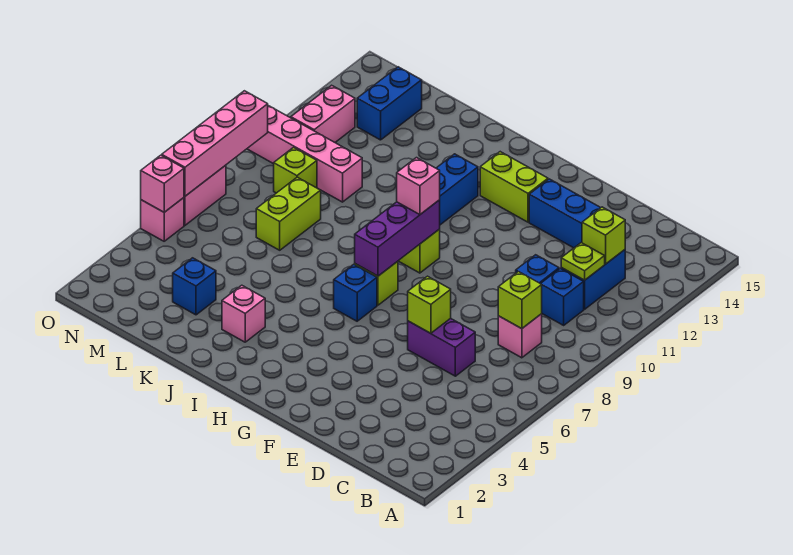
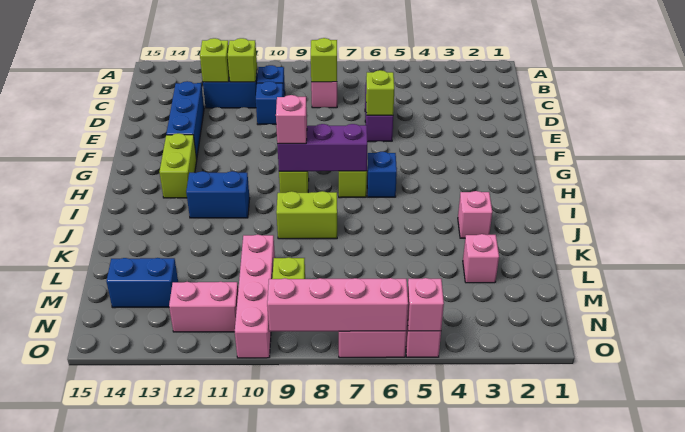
lime plate C11 level 2 -> lime brick C11 level 2
blue brick L3 level 1 -> pink brick L3 level 1
lime brick L7:L8 level 1 -> lime brick J8:J9 level 1

